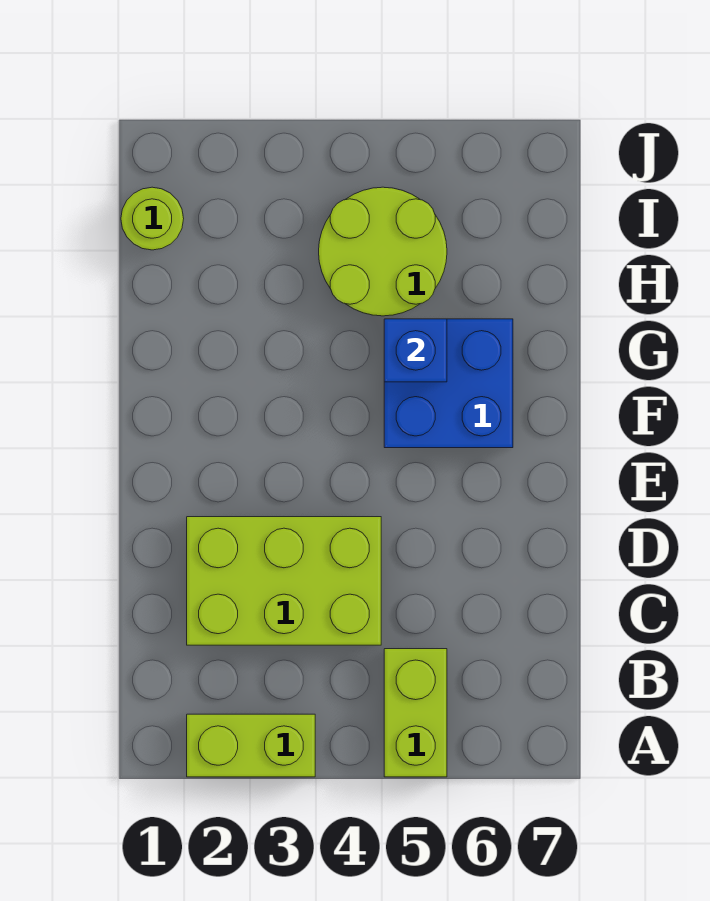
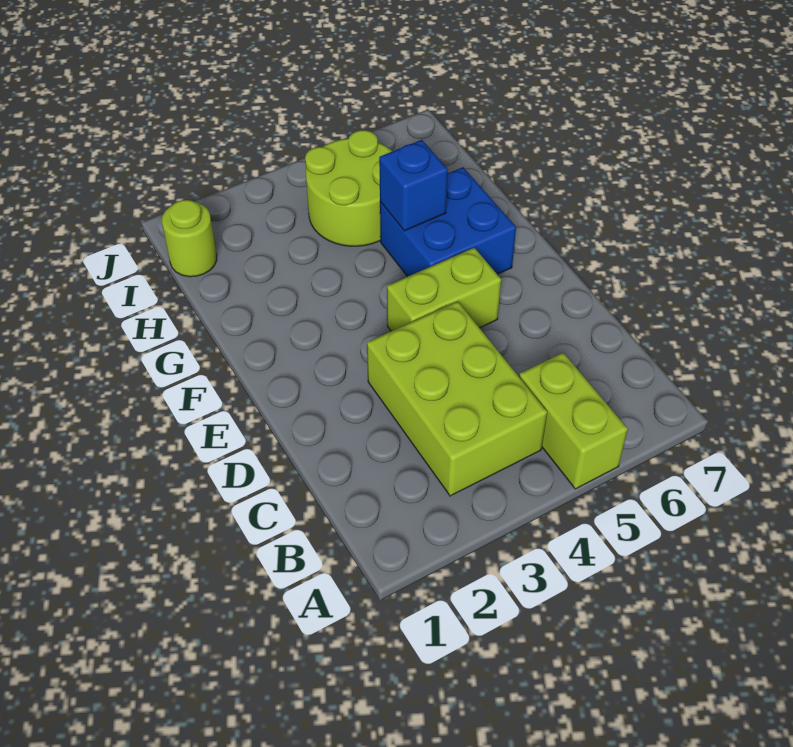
lime brick A2:A3 level 1 -> lime brick E4:E5 level 1
lime brick C2:D4 level 1 -> lime brick B3:D4 level 1

